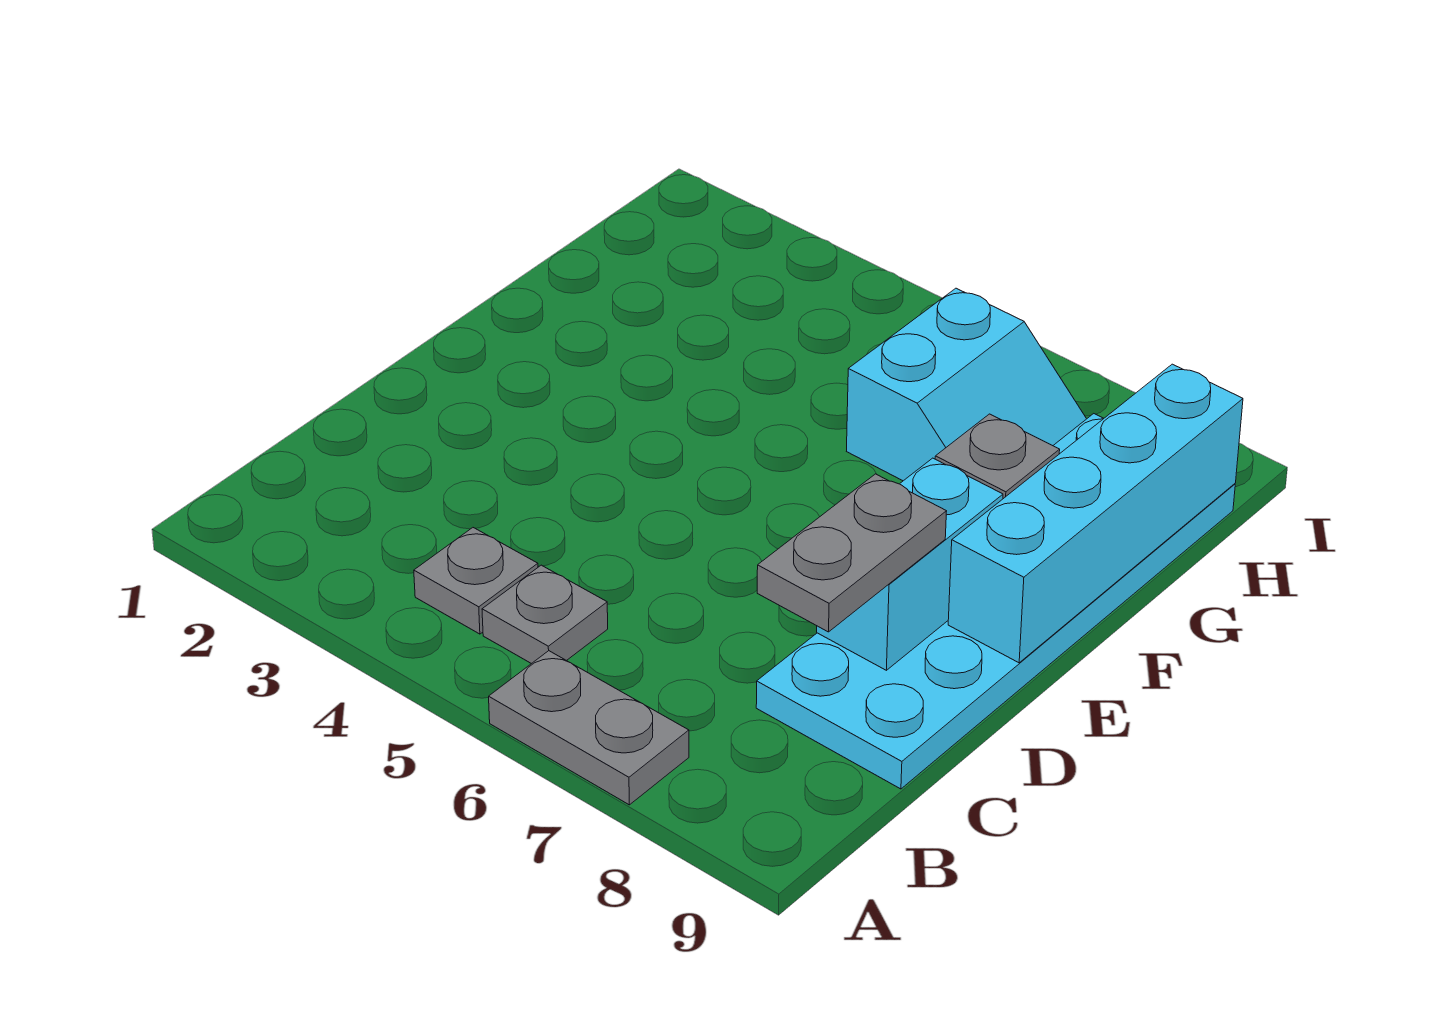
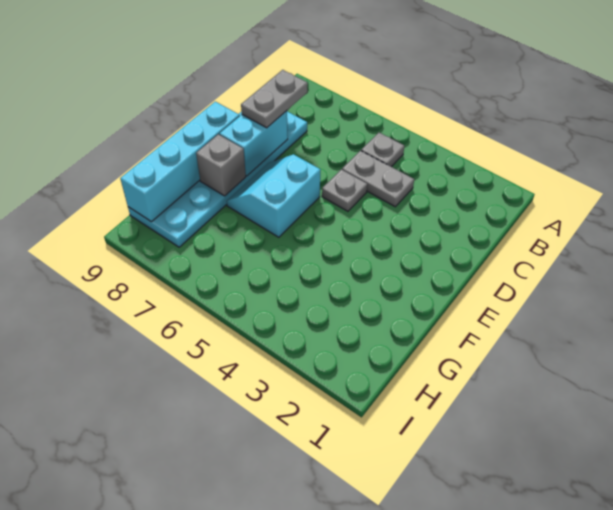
grey plate A6:A7 level 1 -> grey plate C4:C5 level 1
grey plate B4 level 1 -> grey plate D5 level 1
cyan slope G6:H7 level 1 top 6 -> cyan slope E6:F7 level 1 top 6

